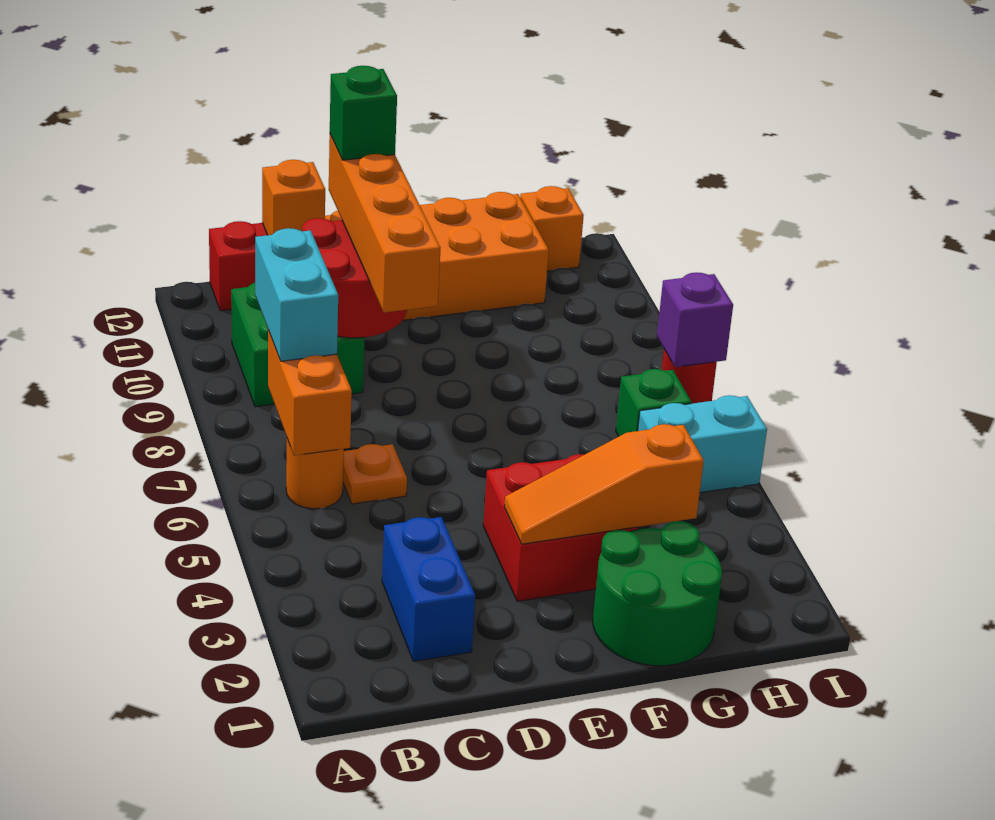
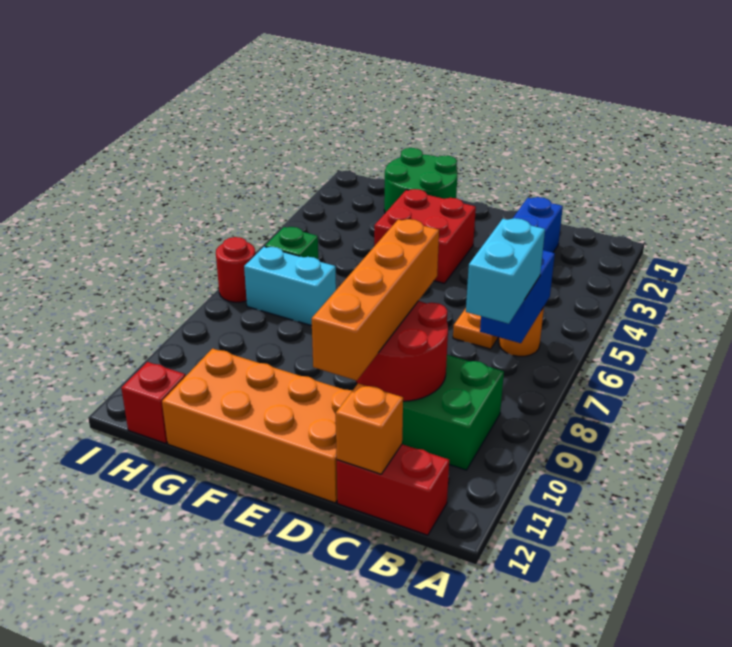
orange brick B6:B7 level 2 -> blue brick B6:B7 level 2
green brick D11 level 4 -> none
orange slope E3:G3 level 2 top G -> none
cyan brick H5:I5 level 1 -> cyan brick G7:H7 level 1
orange brick H12 level 1 -> red brick H12 level 1
purple brick I7 level 2 -> none

